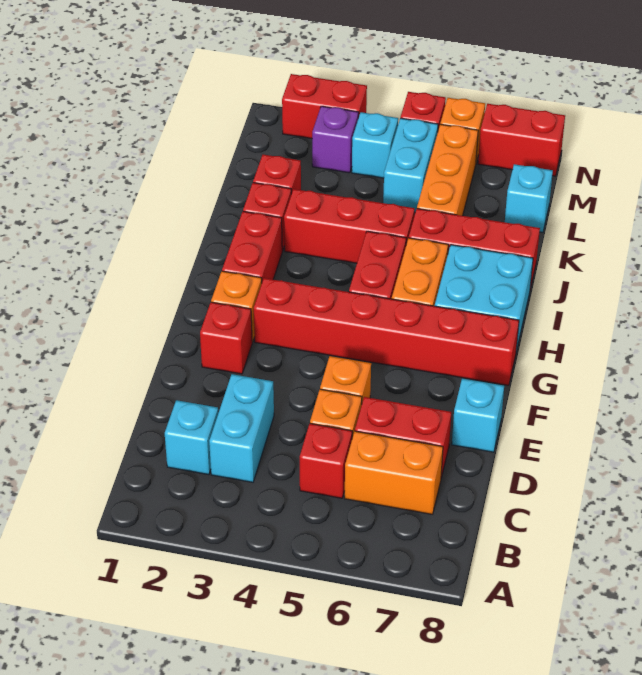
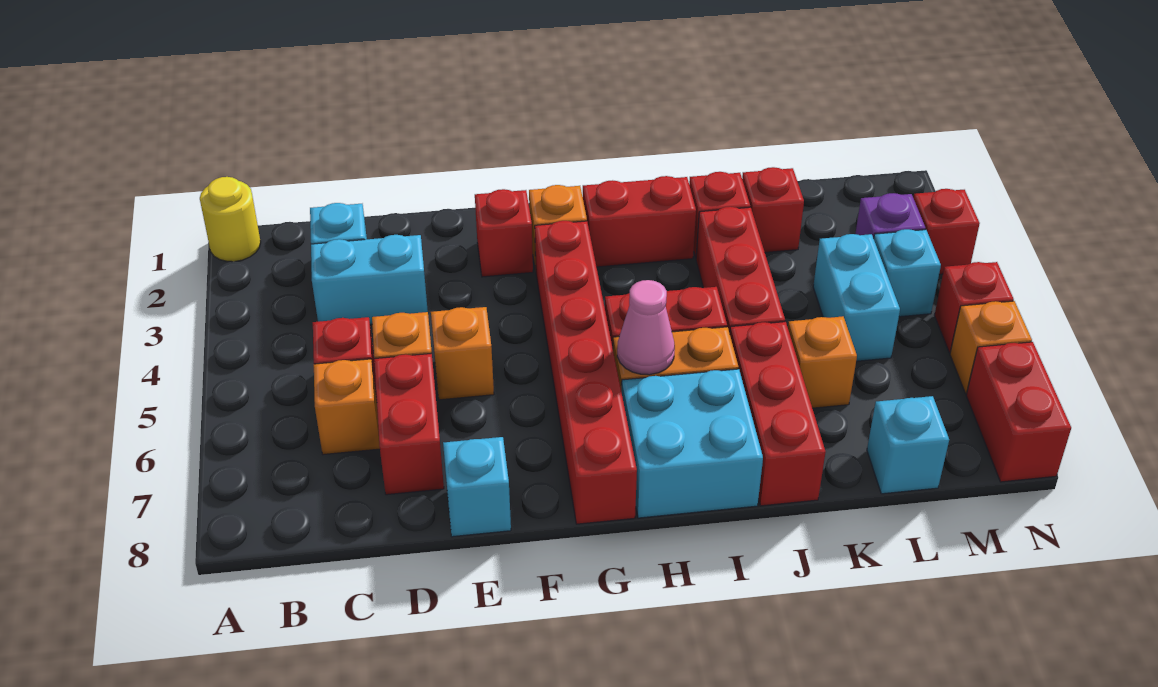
none -> yellow round brick A1 level 1
orange brick C6:C7 level 1 -> orange brick C6 level 1
none -> pink cone H6 level 2
orange brick K6:M6 level 1 -> orange brick K6 level 1
cyan brick L5:M5 level 1 -> cyan brick L4:L5 level 1
red brick N2:N3 level 1 -> red brick N3 level 1

